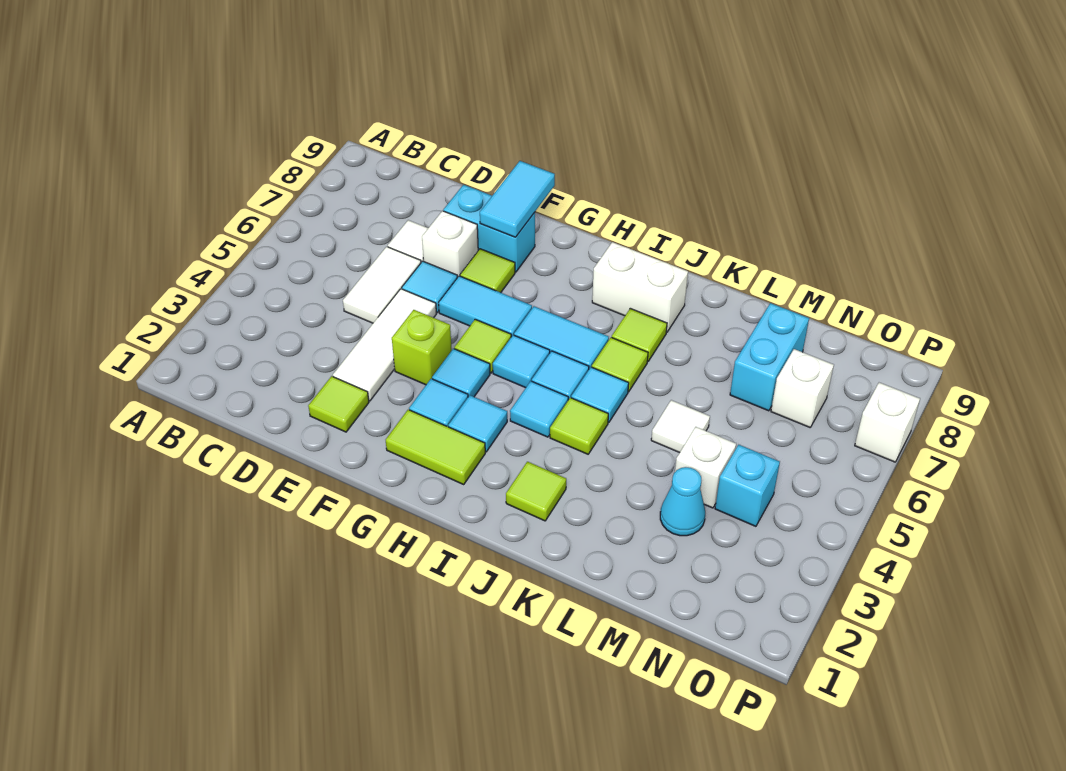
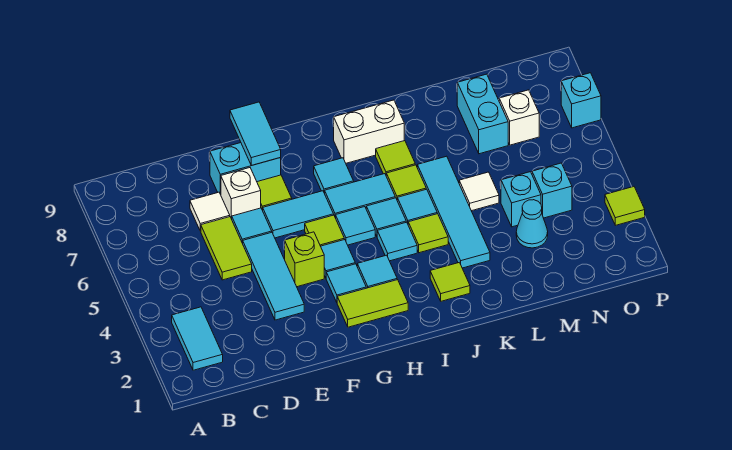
none -> cyan tile B2:B3 level 1
white tile D5:D6 level 1 -> lime tile D5:D6 level 1
lime tile E2 level 1 -> lime tile P3 level 1
white tile E3:E5 level 1 -> cyan tile E3:E5 level 1
none -> cyan tile H7 level 1
none -> cyan tile K3:K6 level 1
white brick M4 level 1 -> cyan brick M4 level 1
white brick P7 level 1 -> cyan brick P7 level 1

